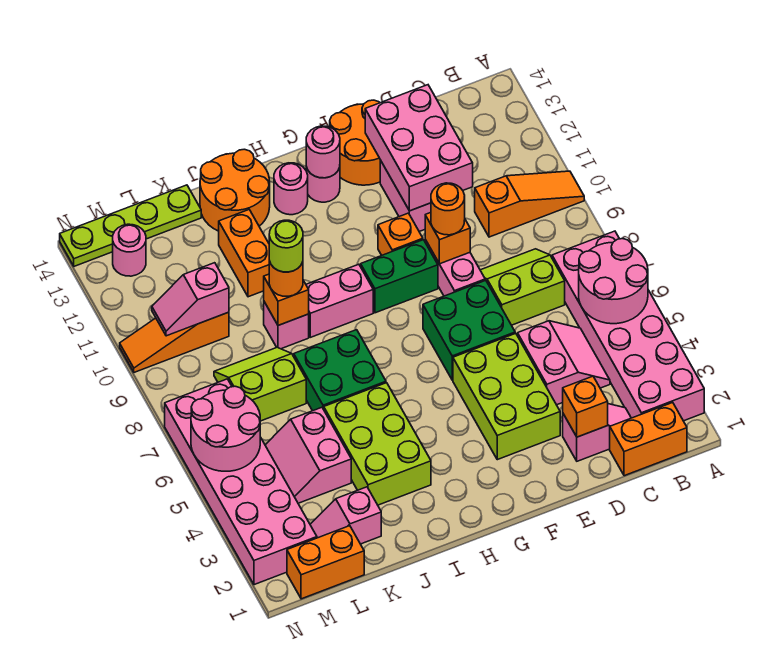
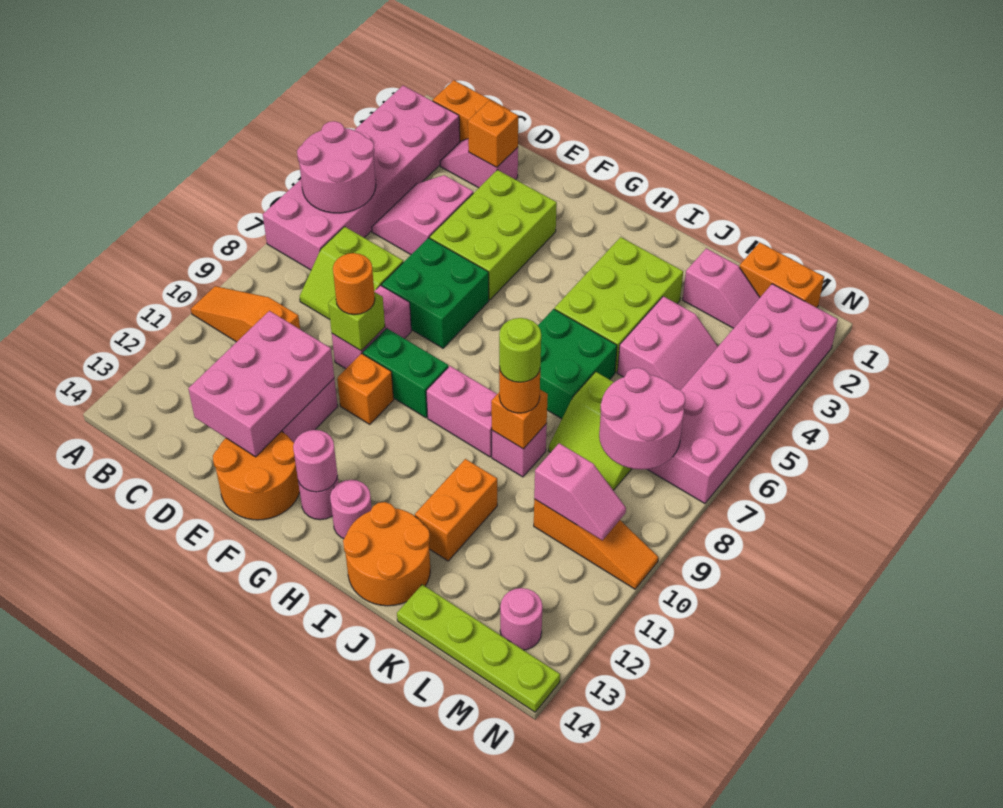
orange brick E9 level 2 -> lime brick E9 level 2
pink round brick M5:N6 level 2 -> pink round brick L7:M8 level 2

